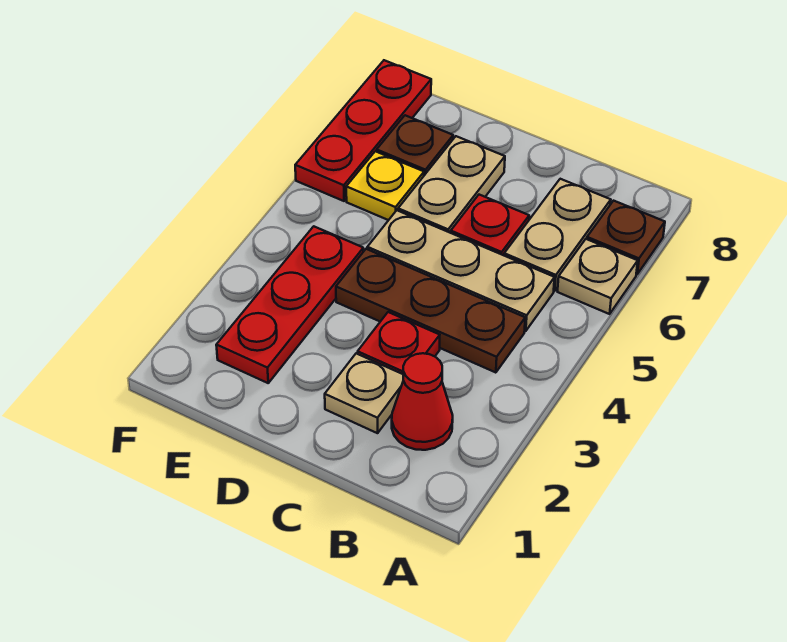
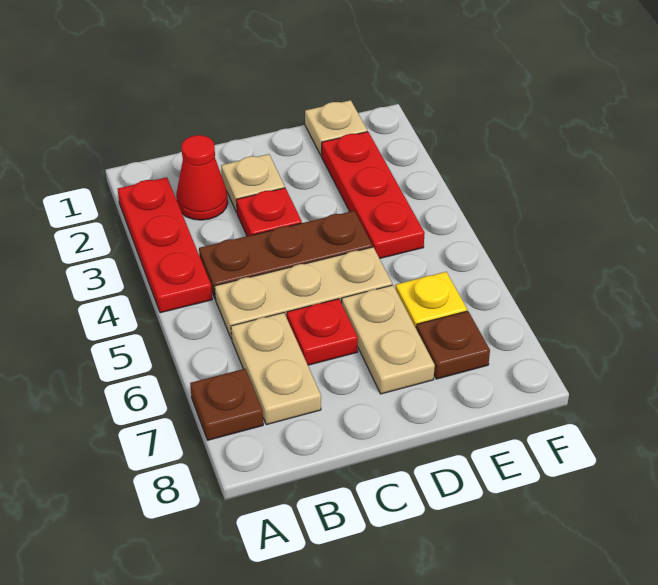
tan plate A6 level 1 -> tan plate E1 level 1
red plate F6:F8 level 1 -> red plate A2:A4 level 1

